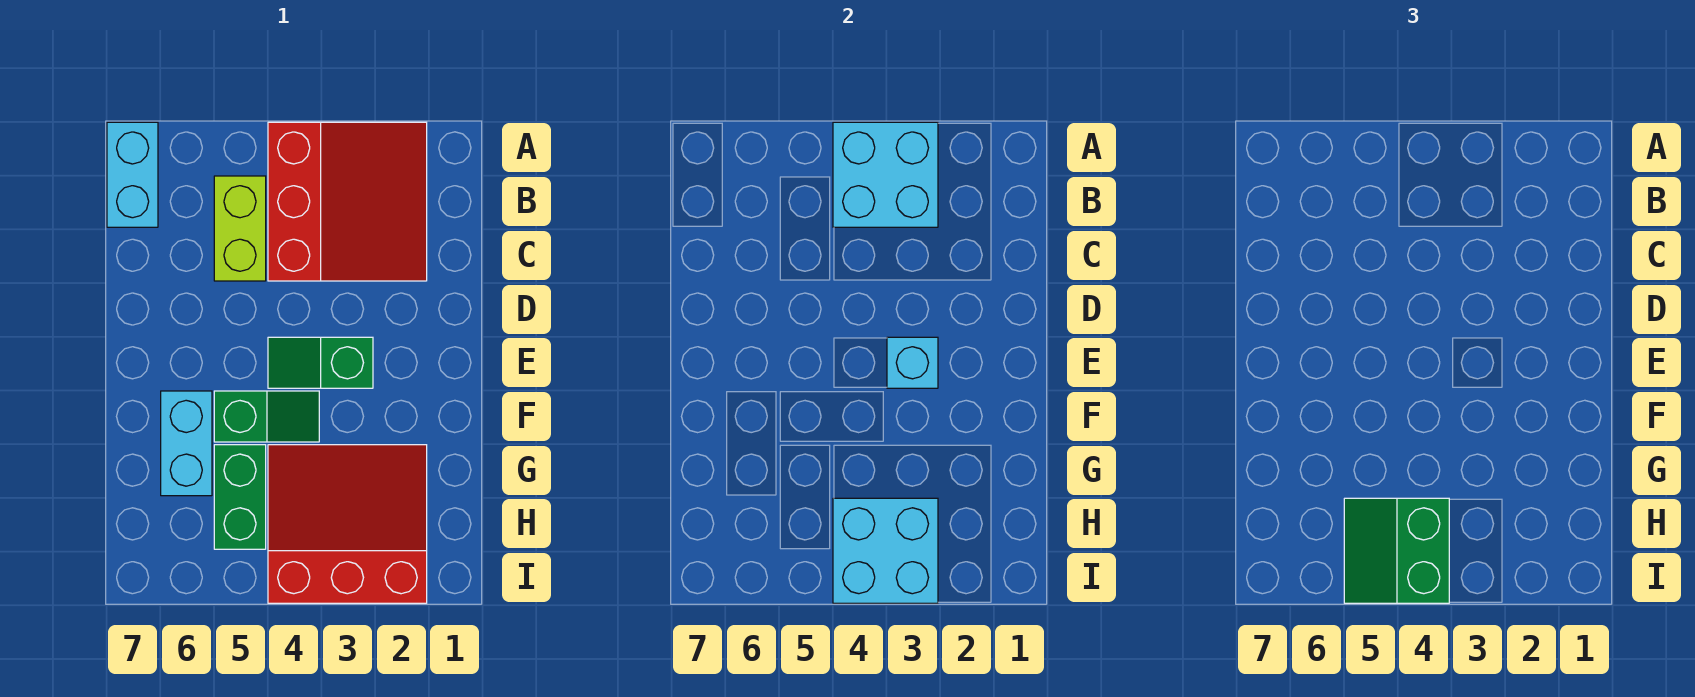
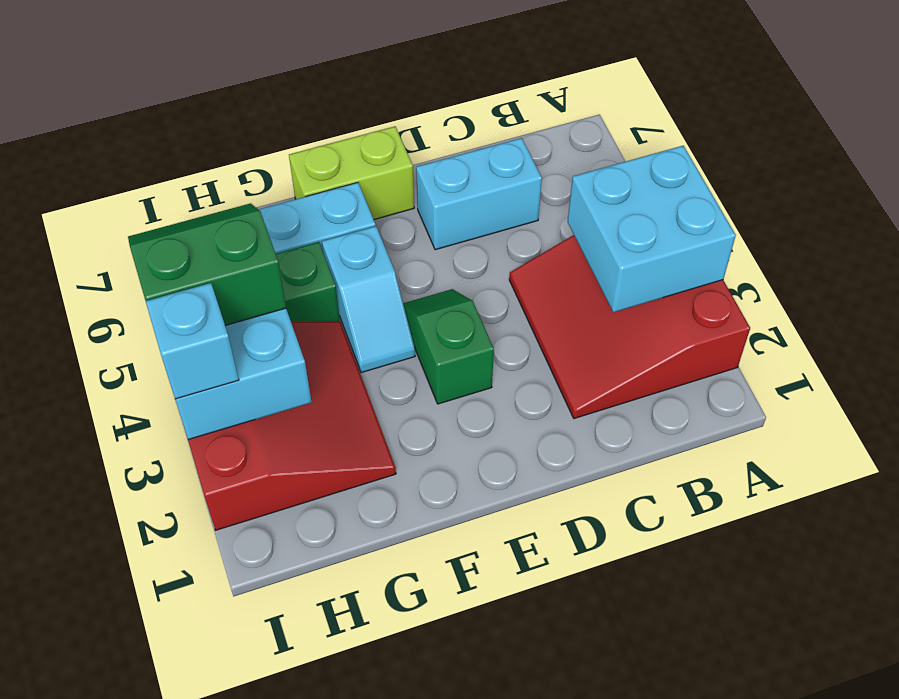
red slope A2:C4 level 1 top 4 -> red slope A2:C4 level 1 top A
cyan brick A7:B7 level 1 -> cyan brick C6:D6 level 1
lime brick B5:C5 level 1 -> lime brick E7:F7 level 1
cyan brick E3 level 2 -> cyan brick I3 level 3
green slope F4:F5 level 1 top 5 -> cyan slope F4:F5 level 1 top 5

